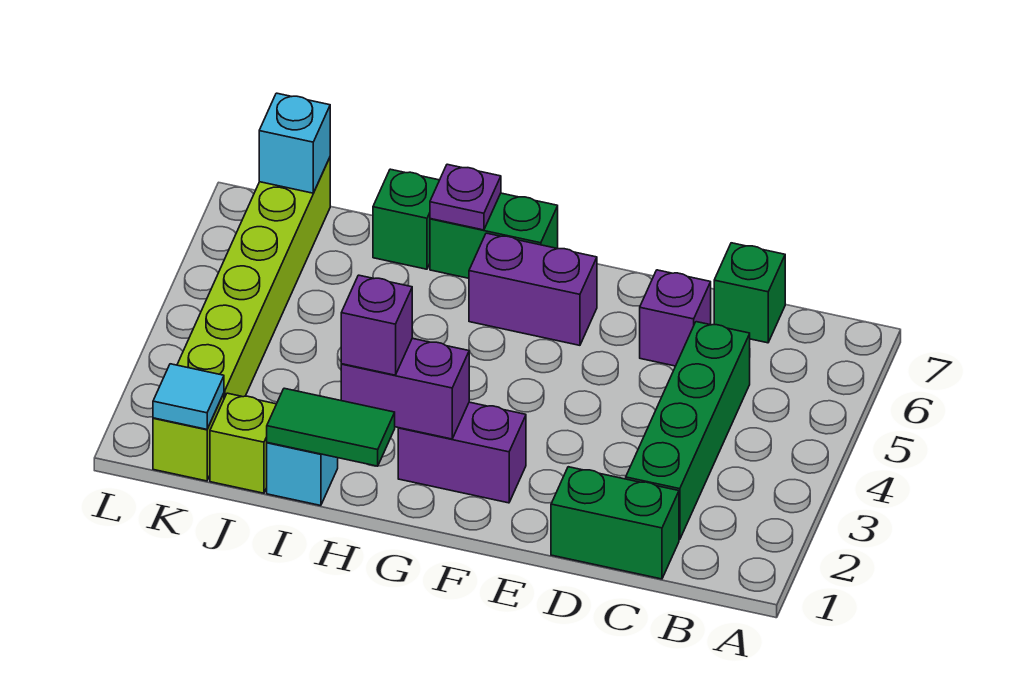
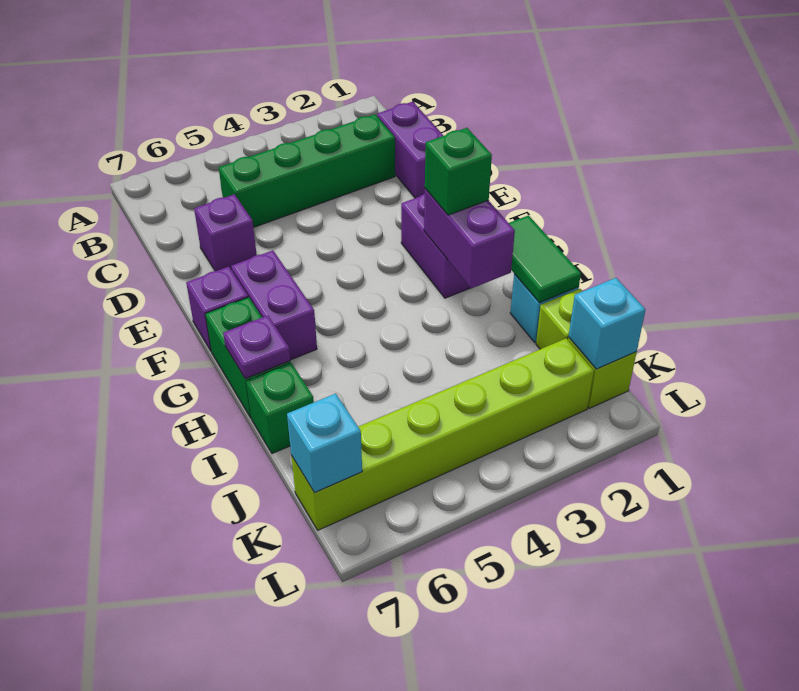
green brick C1:D1 level 1 -> purple brick C1:D1 level 1
green brick C7 level 1 -> green brick G2 level 3
purple brick H2 level 3 -> purple brick F7 level 1
cyan tile K1 level 2 -> cyan brick K1 level 2

